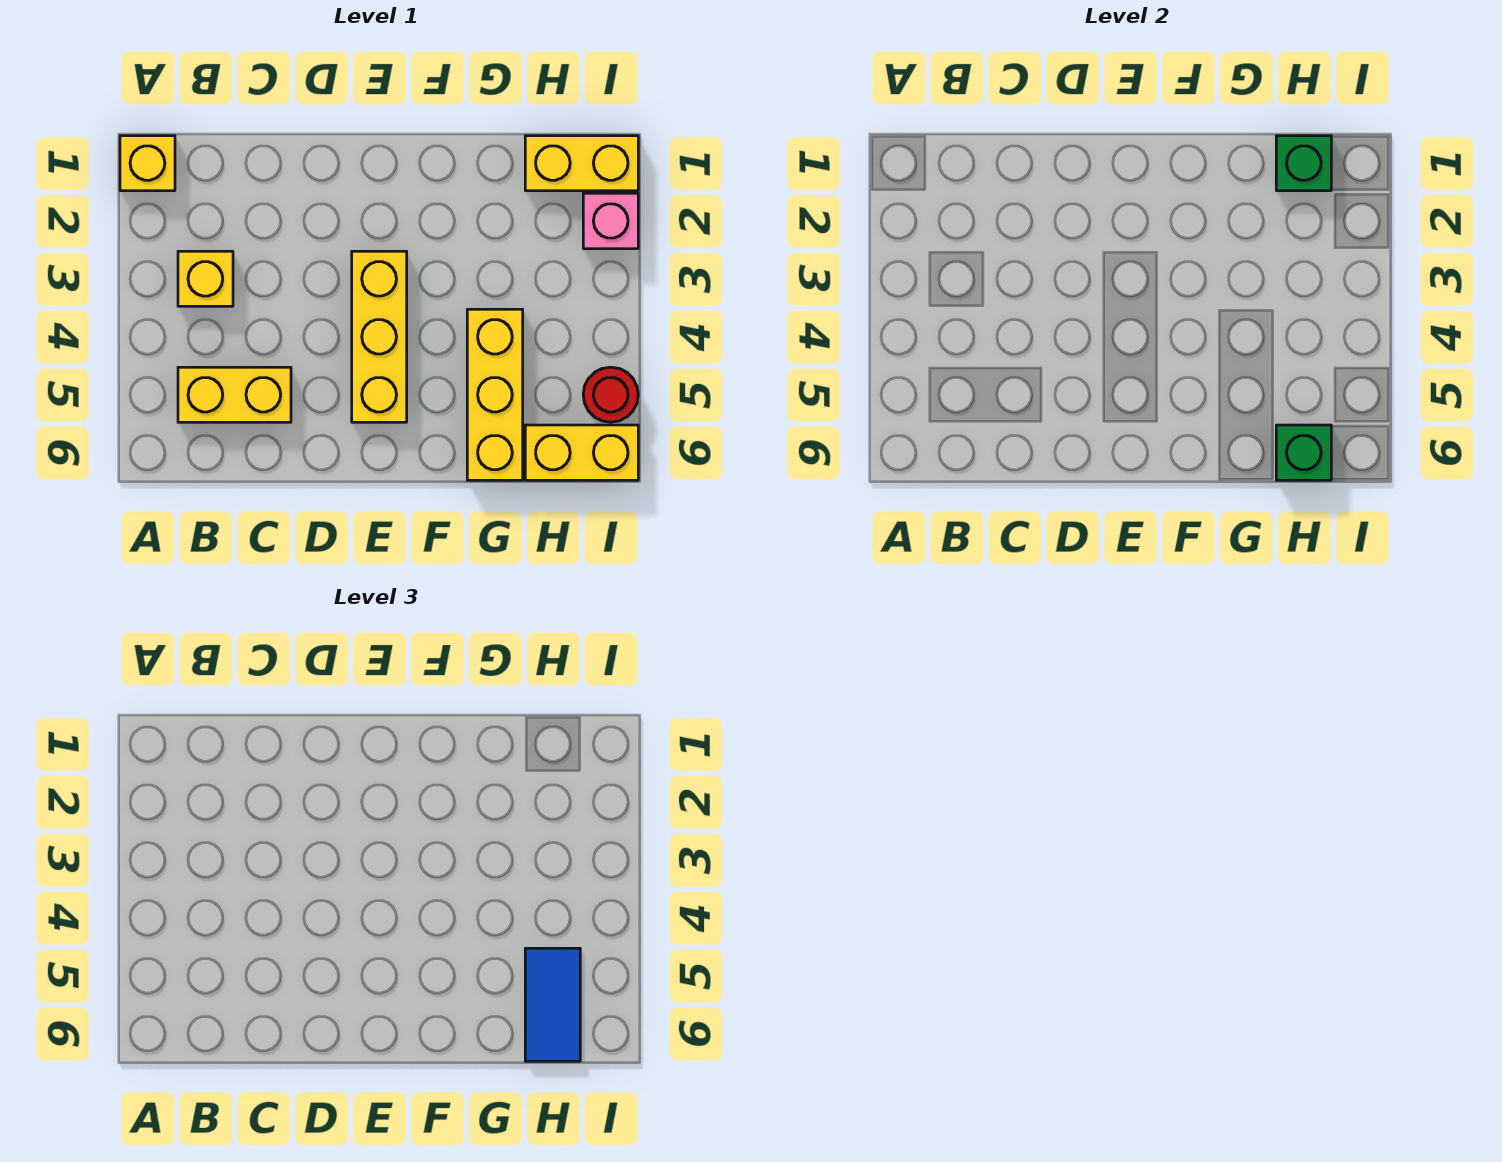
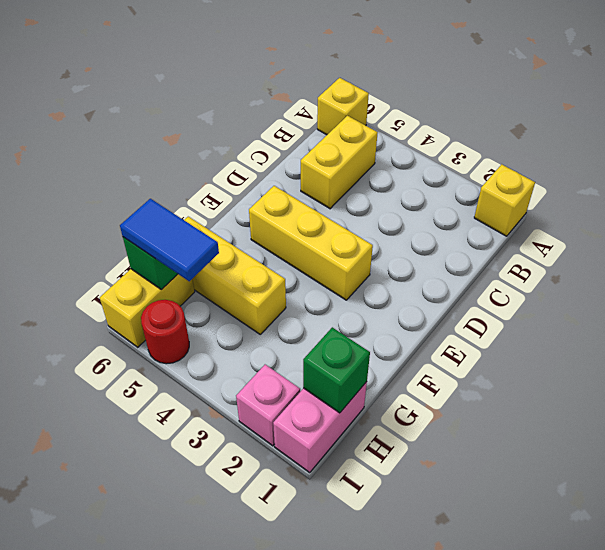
yellow brick B3 level 1 -> yellow brick A6 level 1
yellow brick H1:I1 level 1 -> pink brick H1:I1 level 1

